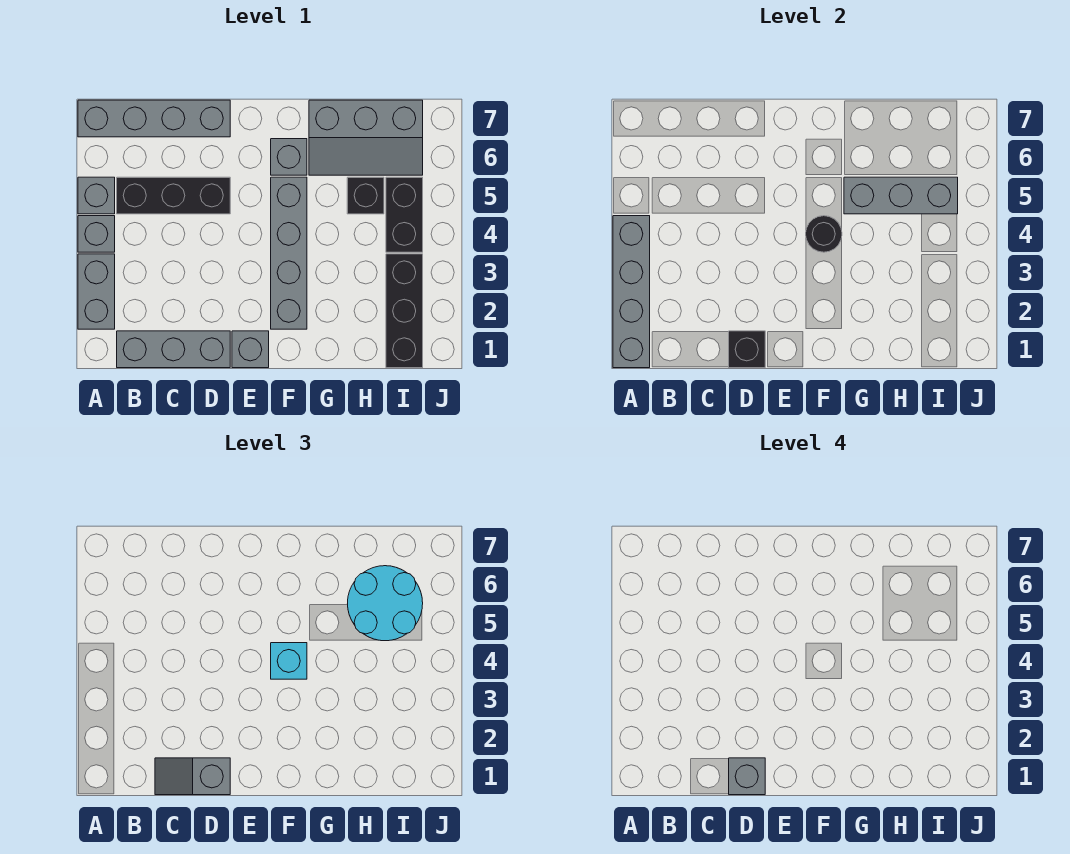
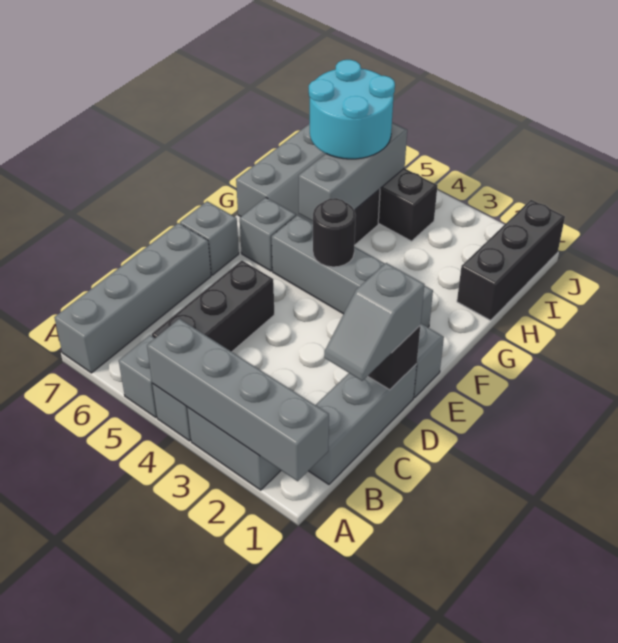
grey brick D1 level 4 -> grey brick E7 level 1
cyan brick F4 level 3 -> none
black brick I1:I3 level 1 -> black brick H1:J1 level 1

